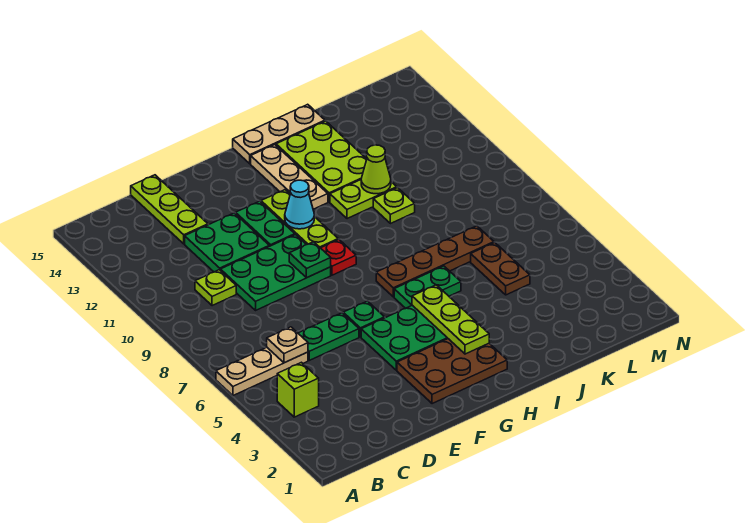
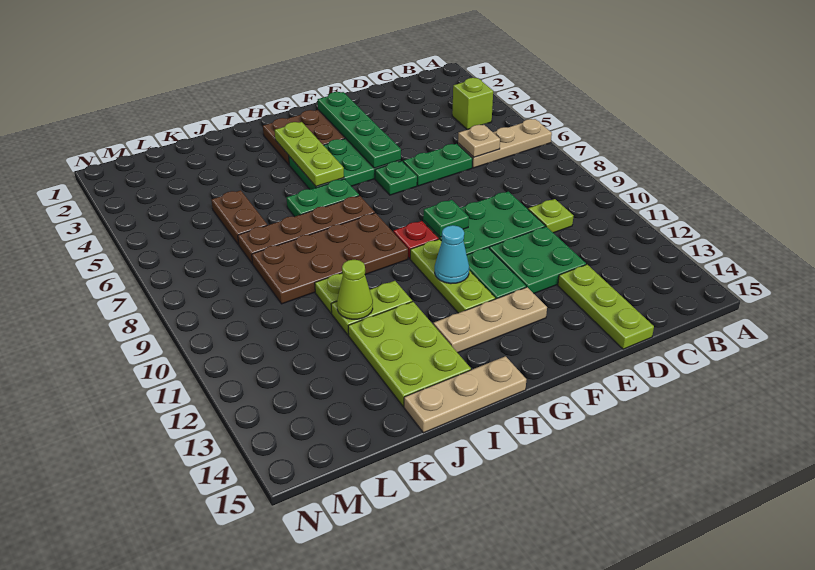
none -> green plate F2:F5 level 2
none -> brown plate H8:K9 level 1
tan plate H12:H14 level 1 -> tan plate F13:H13 level 1

